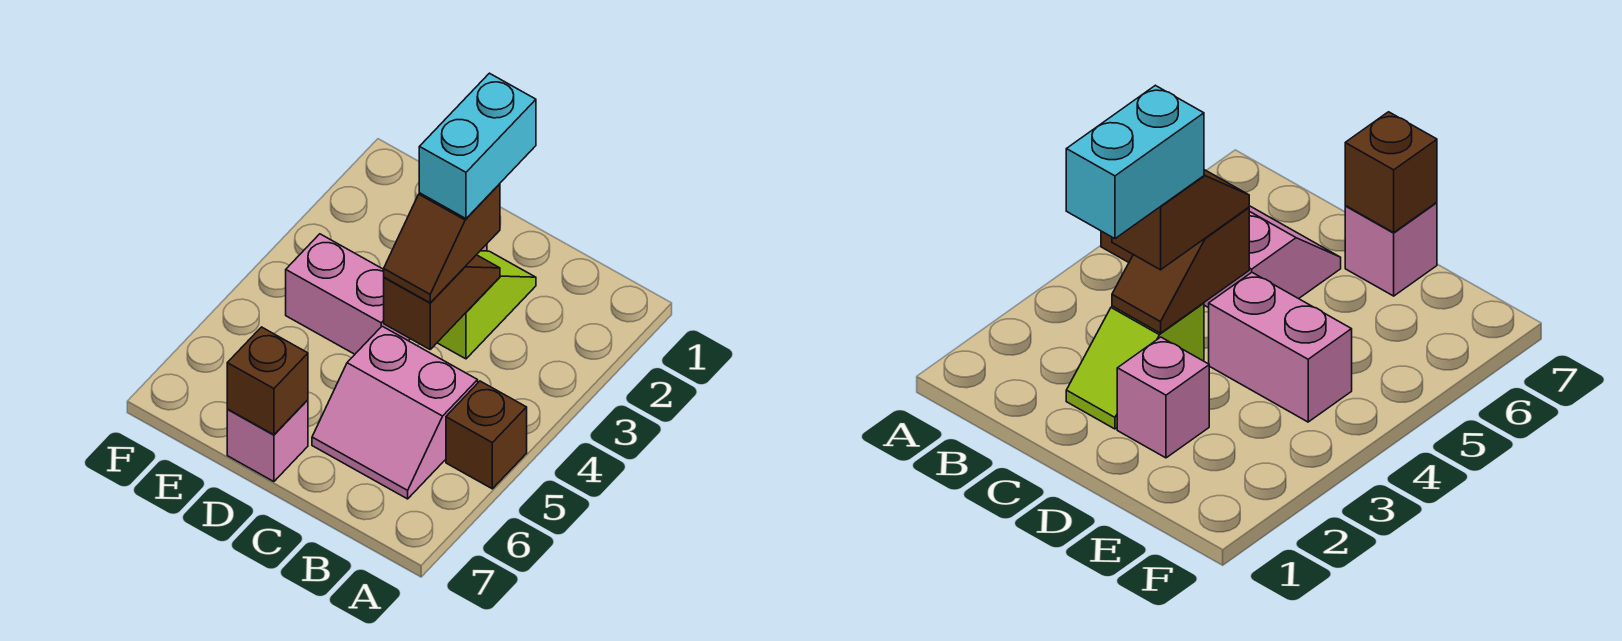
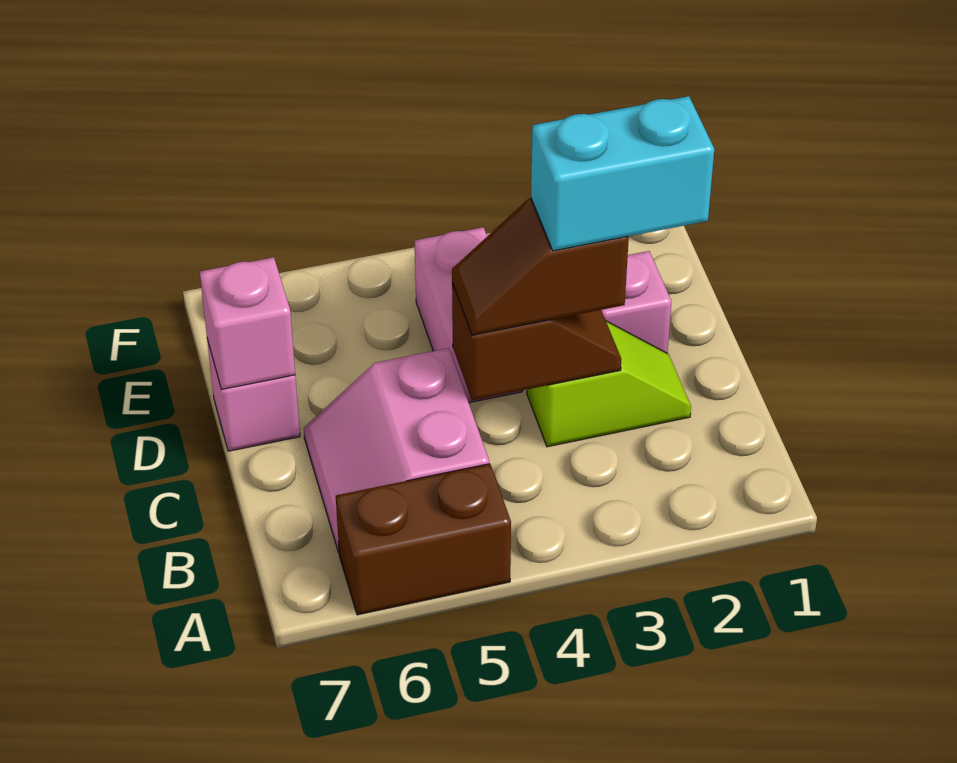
brown brick A5 level 1 -> brown brick A5:A6 level 1
brown brick D7 level 2 -> pink brick D7 level 2

